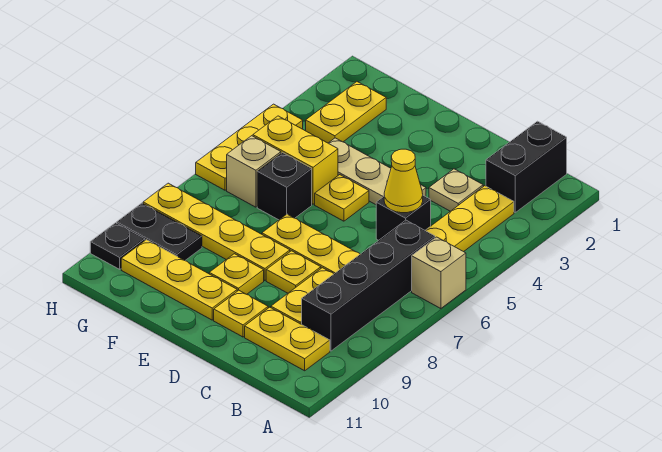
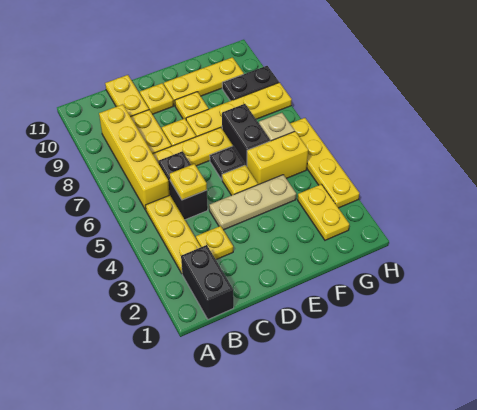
tan brick A6 level 1 -> none
black brick B6:B9 level 1 -> yellow brick B6:B9 level 1
yellow plate B10:C10 level 1 -> yellow plate C10:C11 level 1
tan plate C3 level 1 -> yellow plate C3 level 1
black brick C5 level 1 -> black brick C5:C6 level 1
yellow cone C5 level 2 -> yellow plate C5 level 2
black brick F6 level 1 -> black brick F6:F7 level 1
yellow plate H4:H6 level 1 -> yellow plate H3:H6 level 1
black plate H10 level 1 -> black plate E6 level 1

